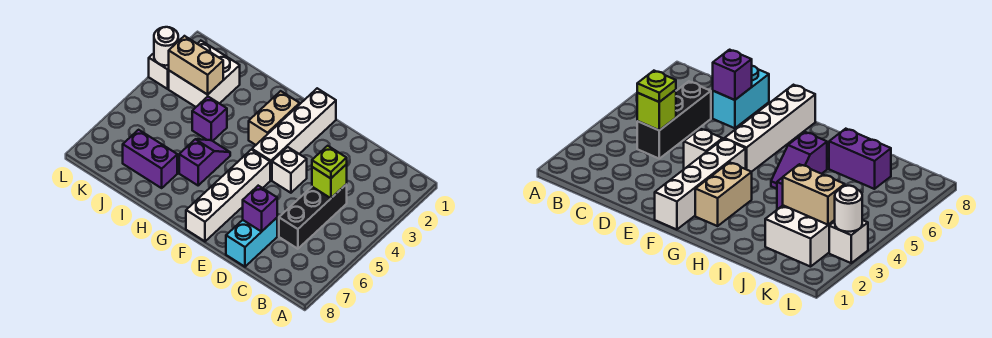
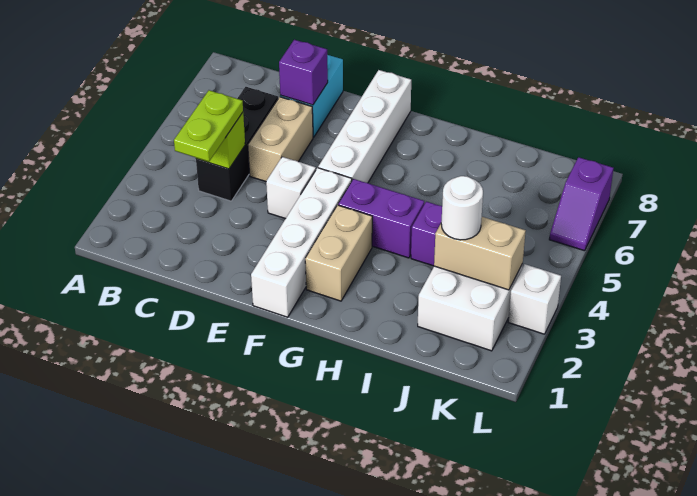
lime plate C4 level 3 -> lime plate C3:C4 level 3
none -> tan brick D5:D6 level 1
purple slope H5:H6 level 1 top 6 -> purple slope L6:L7 level 1 top 7
purple brick I7:J7 level 1 -> purple brick G4:H4 level 1
white round brick L3 level 2 -> white round brick J3 level 3

